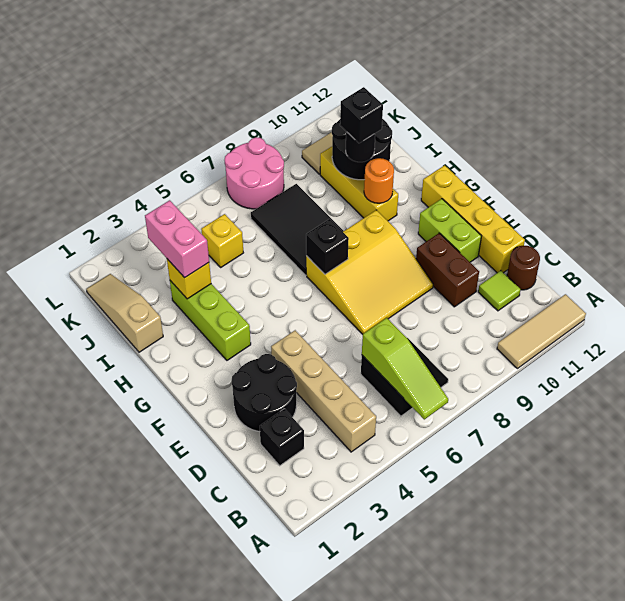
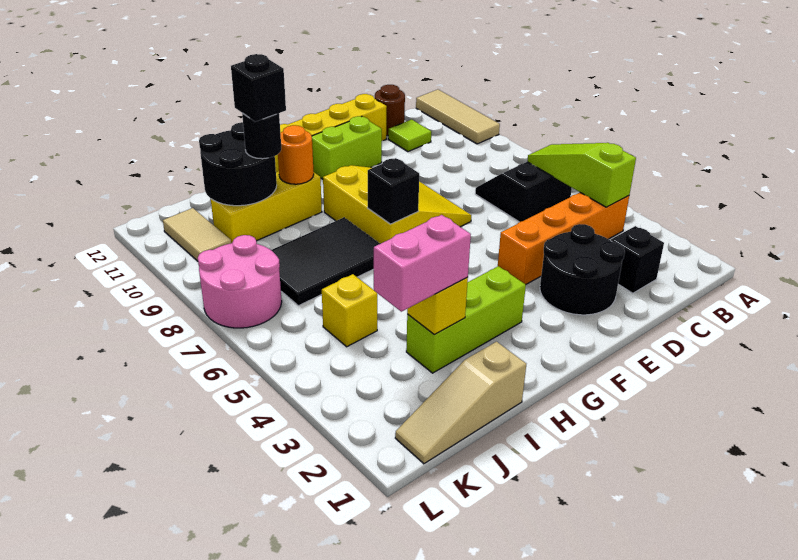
lime slope A6:C6 level 2 top C -> lime slope B4:B6 level 2 top 4
tan brick B4:E4 level 1 -> orange brick B4:E4 level 1
brown brick D10:E10 level 1 -> none

